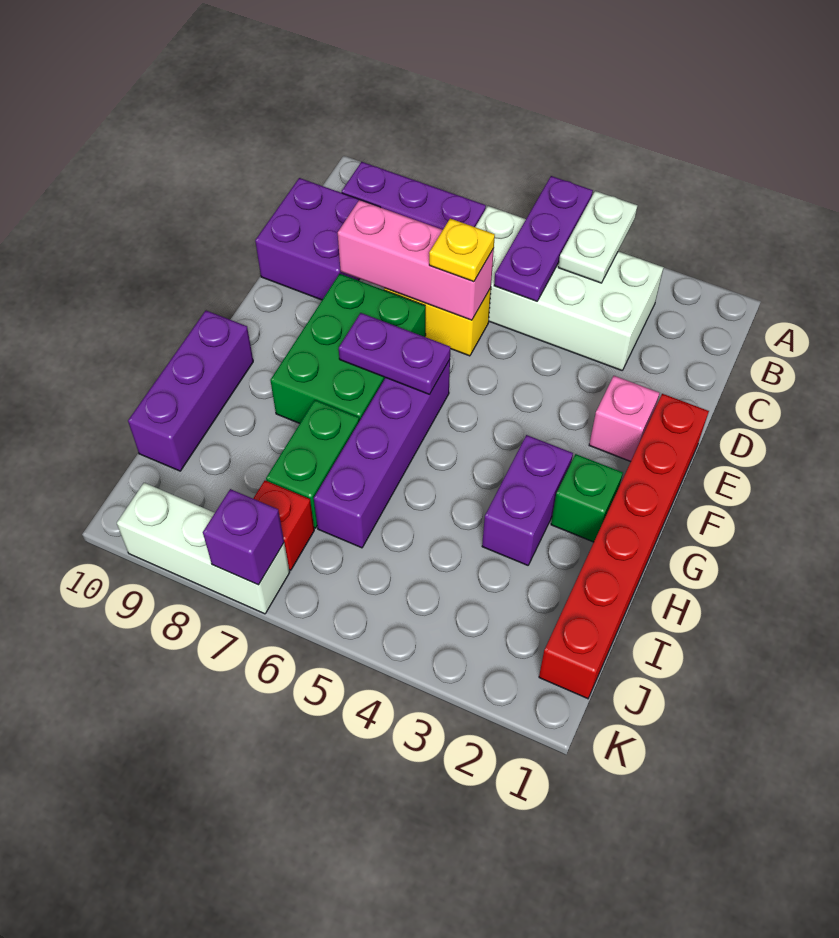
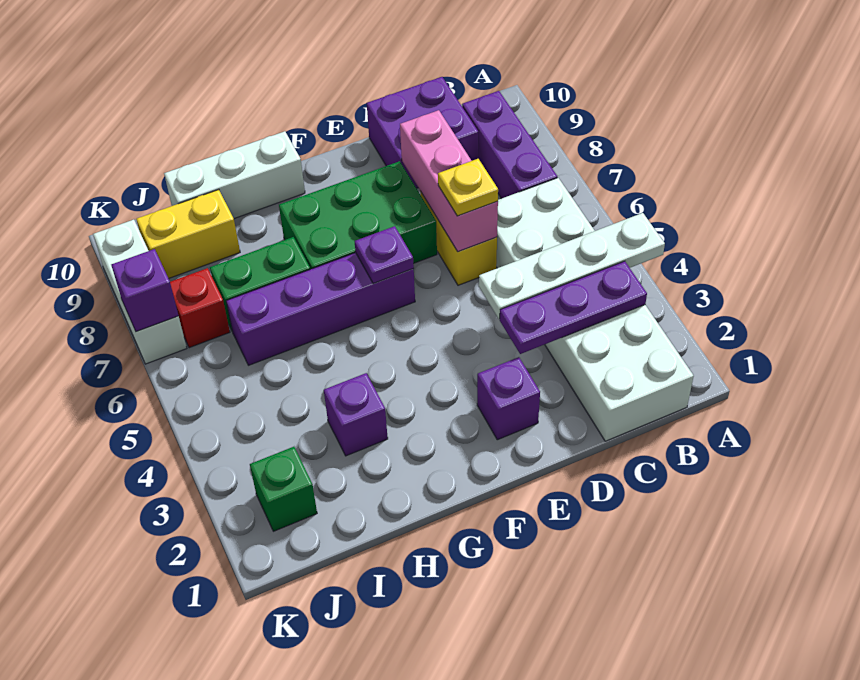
white plate A4:B4 level 2 -> white plate A4:D4 level 2
purple plate A5:C5 level 2 -> purple plate B3:D3 level 2
white brick B3:C6 level 1 -> white brick B1:C6 level 1
red brick E1:J1 level 1 -> none
pink brick E2 level 1 -> purple brick E2 level 1
purple plate F6:F7 level 2 -> purple plate F6 level 2
green brick G2 level 1 -> green brick J2 level 1
purple brick G3:H3 level 1 -> purple brick H3 level 1
purple brick G10:I10 level 1 -> white brick G10:I10 level 1
none -> yellow brick I9:J9 level 1

